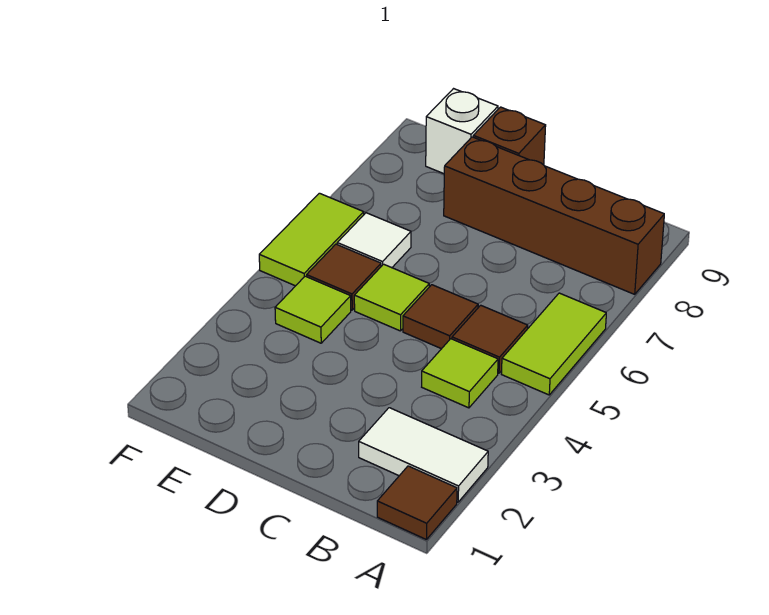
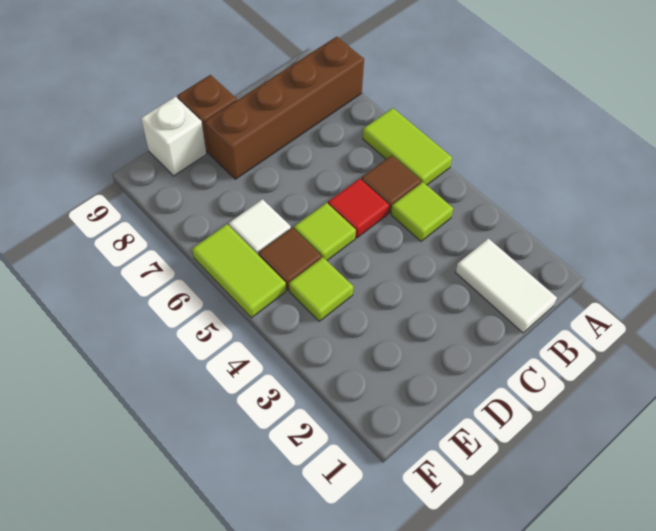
brown tile A1 level 1 -> none
white tile A2:B2 level 1 -> white tile B1:B2 level 1
brown tile C5 level 1 -> red tile C5 level 1

